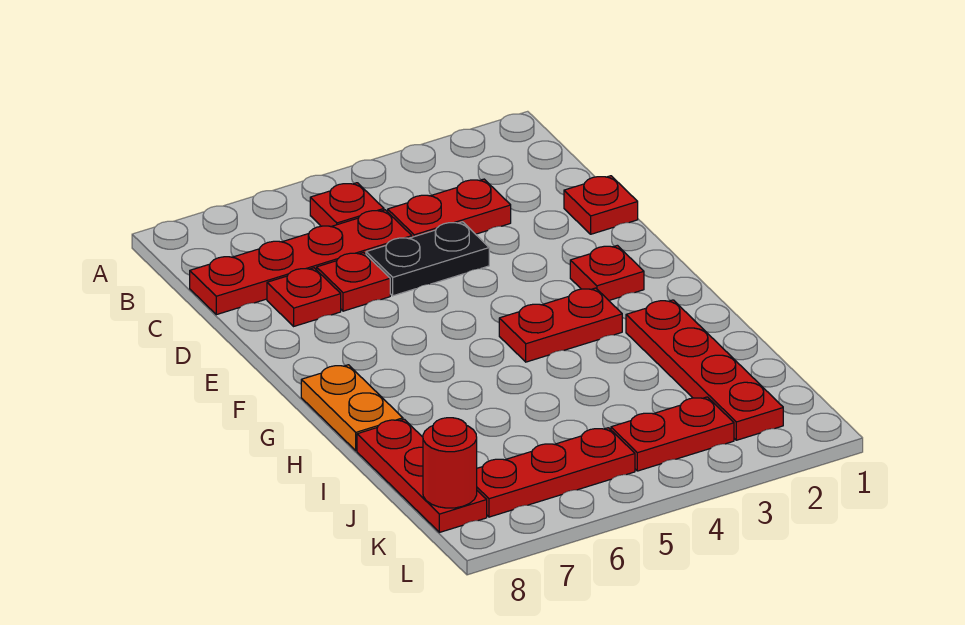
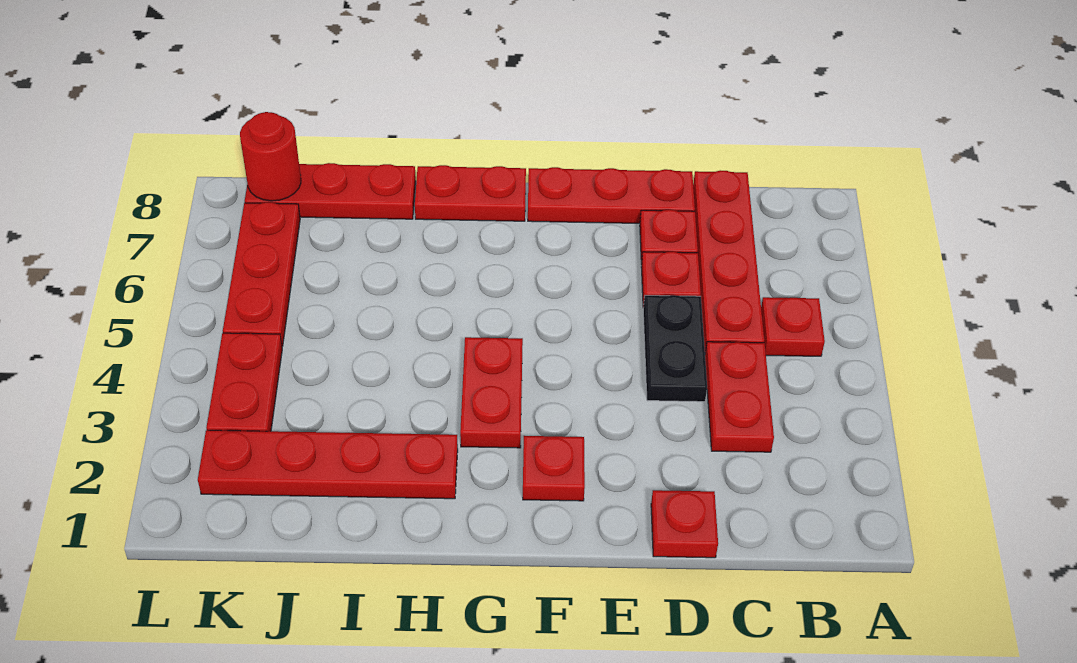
none -> red plate D8:F8 level 1
orange plate G8:H8 level 1 -> red plate G8:H8 level 1

